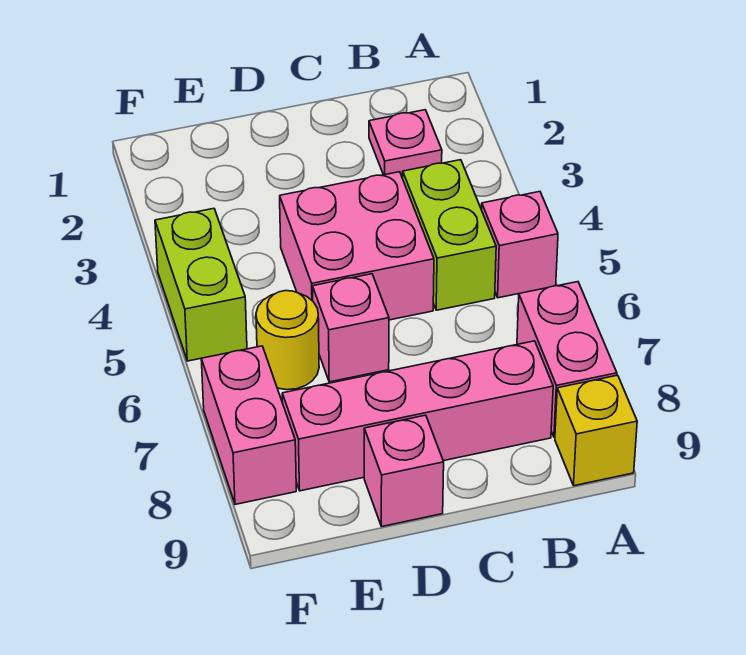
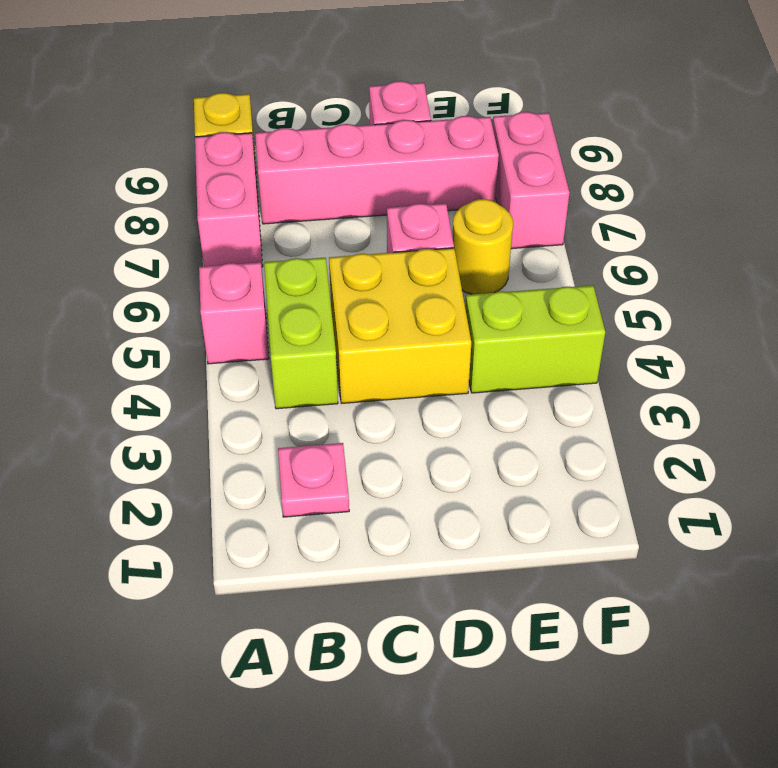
pink brick C4:D5 level 1 -> yellow brick C4:D5 level 1
lime brick F4:F5 level 1 -> lime brick E4:F4 level 1

